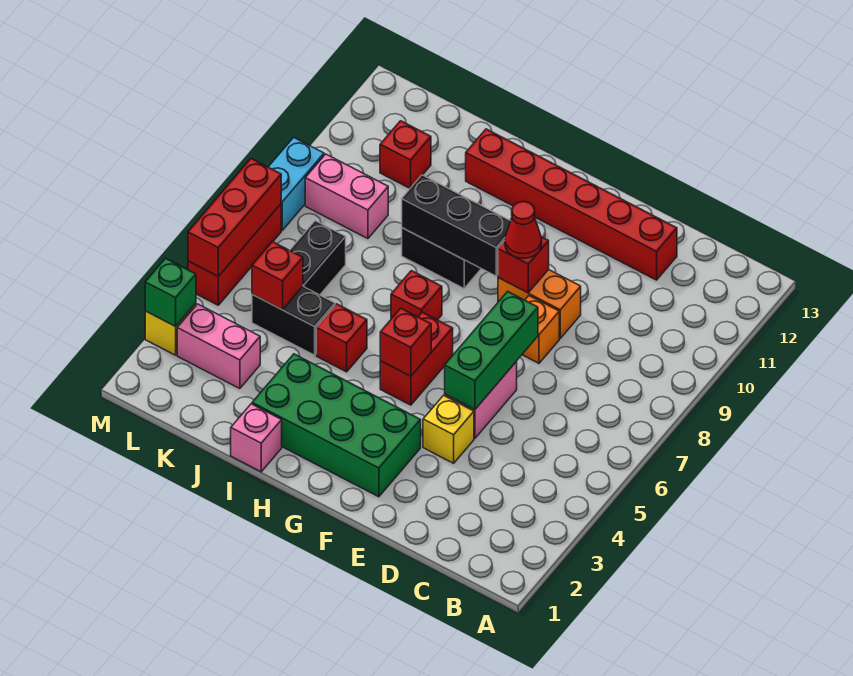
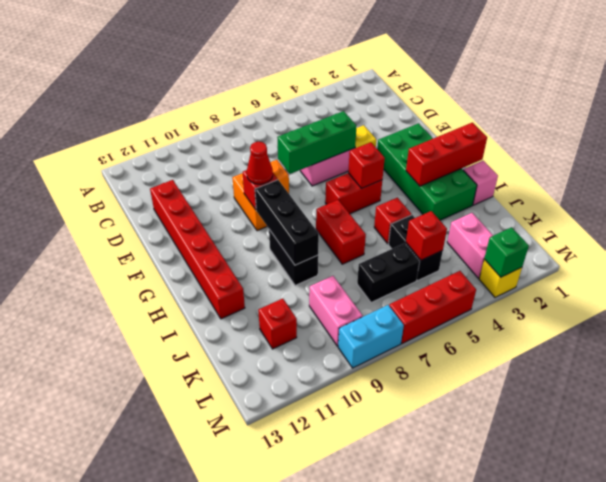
red brick H7 level 1 -> red brick H7:I7 level 1
red brick M5:M7 level 2 -> red brick H1:H3 level 2

